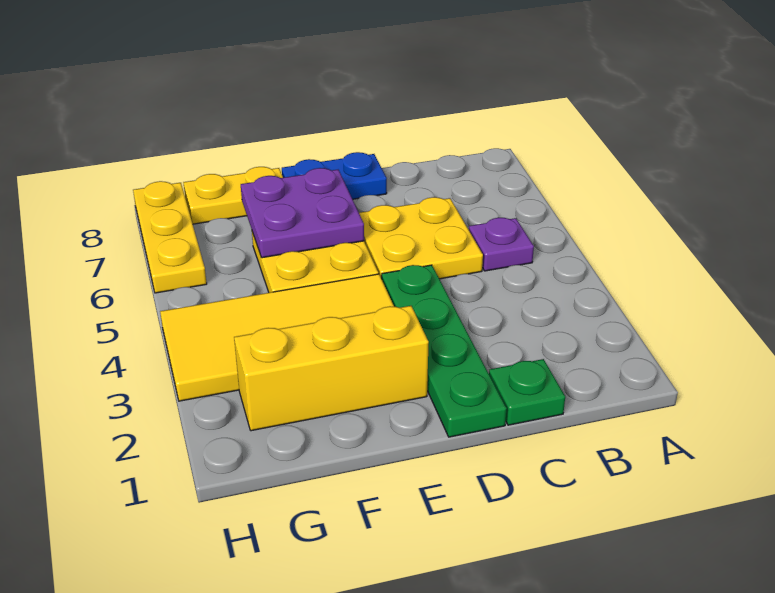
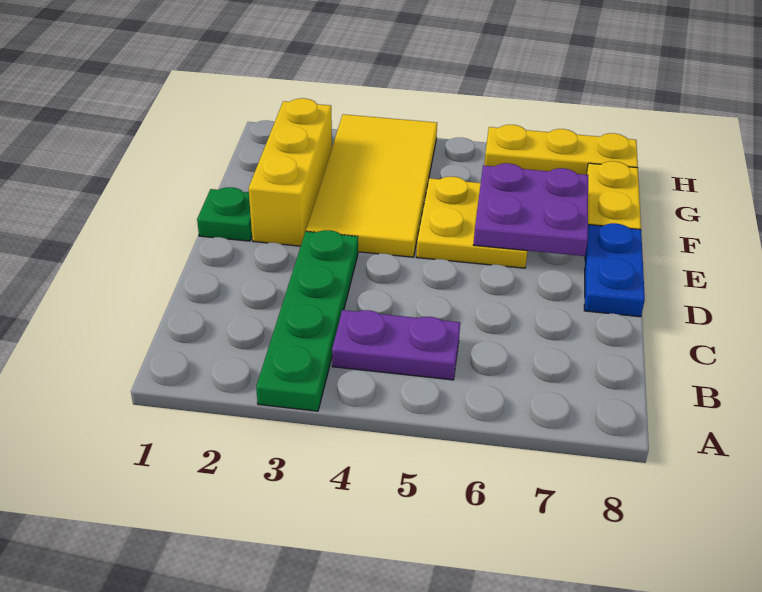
purple plate B5 level 1 -> purple plate B4:B5 level 1
green plate C1 level 1 -> green plate E1 level 1
yellow plate C5:D6 level 1 -> none
green plate D1:D4 level 1 -> green plate A3:D3 level 1

